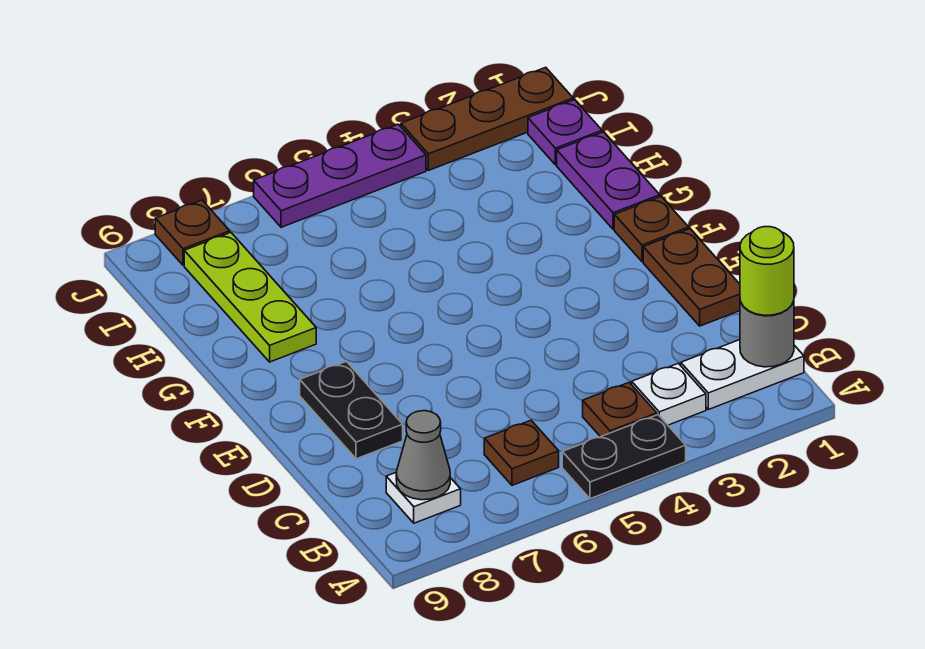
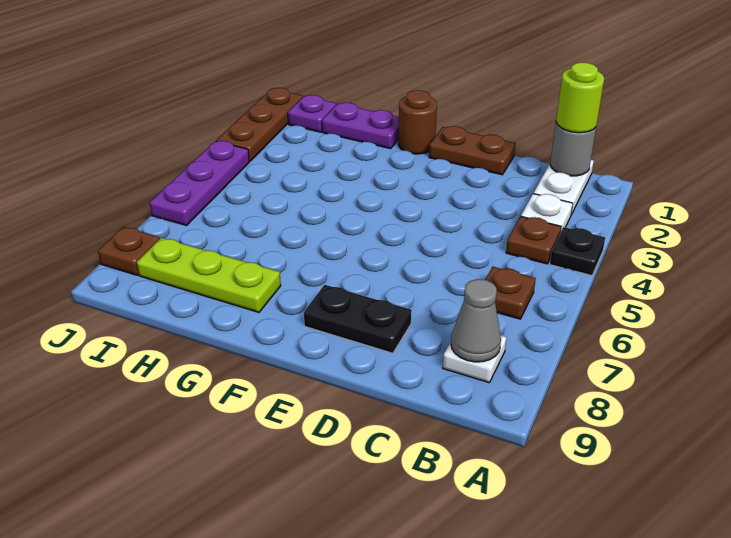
black plate A4:A5 level 1 -> black plate A4 level 1
brown plate F1 level 1 -> brown round brick F1 level 1

